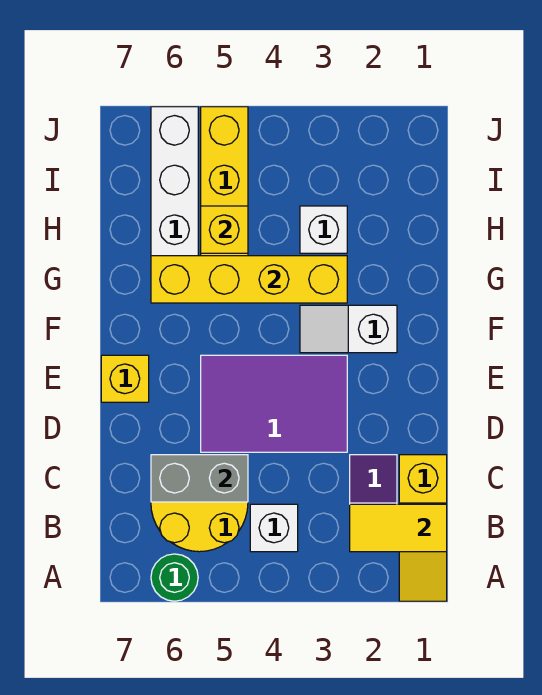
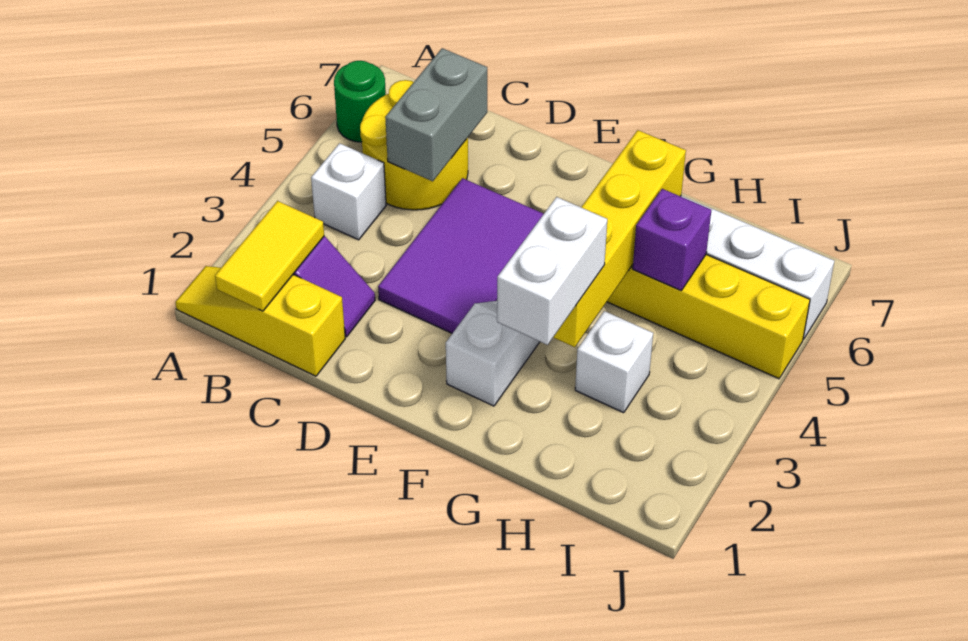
yellow brick E7 level 1 -> none
none -> white brick G2:G3 level 3
yellow brick H5 level 2 -> purple brick H5 level 2

